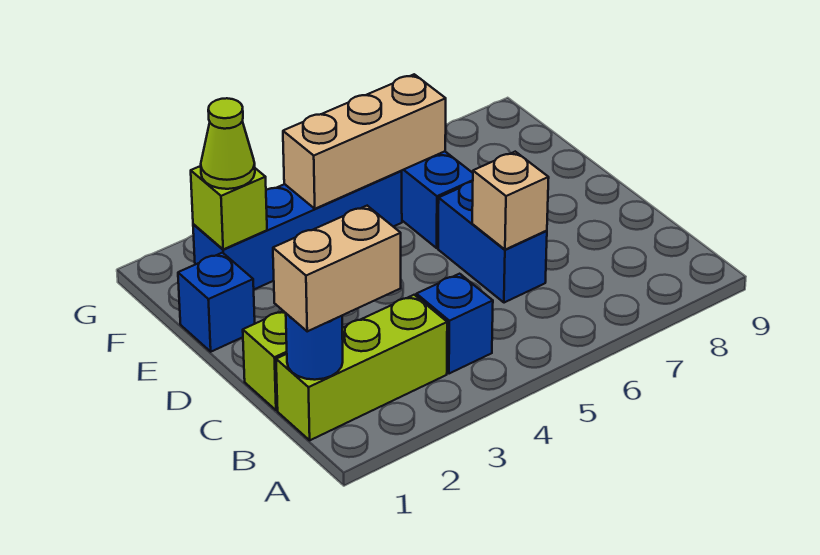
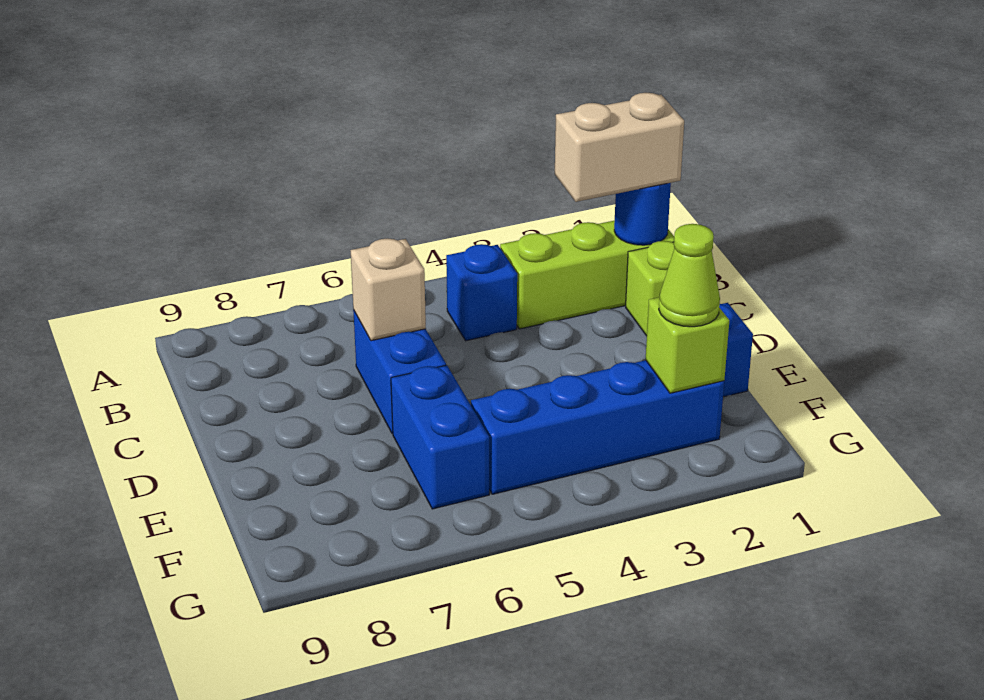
tan brick F4:F6 level 2 -> none

